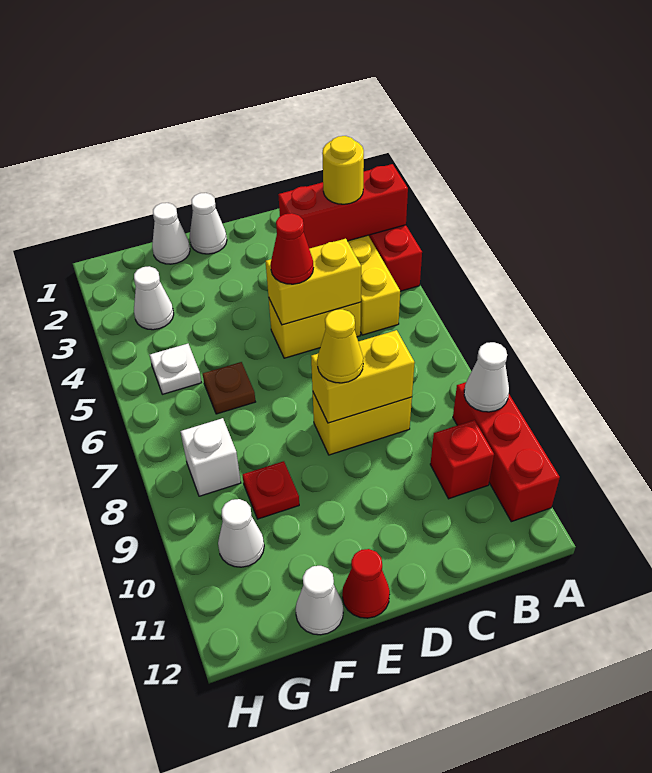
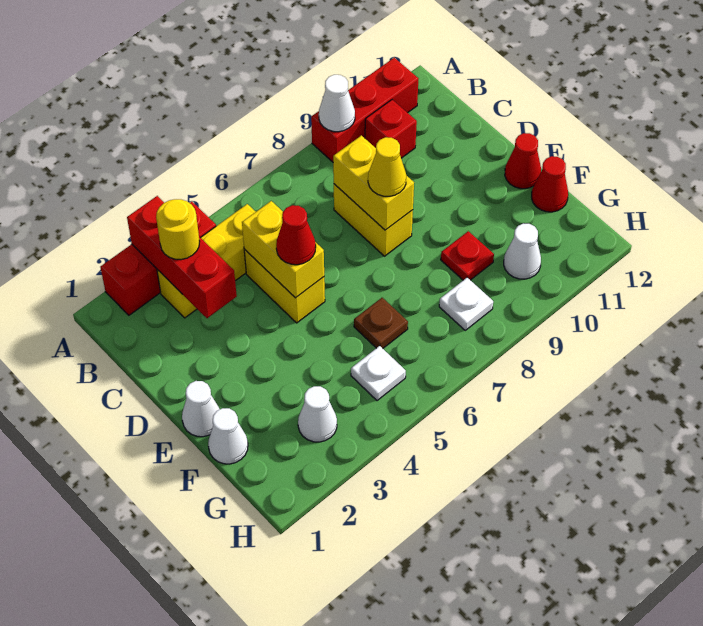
white cone F12 level 1 -> red cone F12 level 1
white brick G8 level 1 -> white plate G8 level 1

